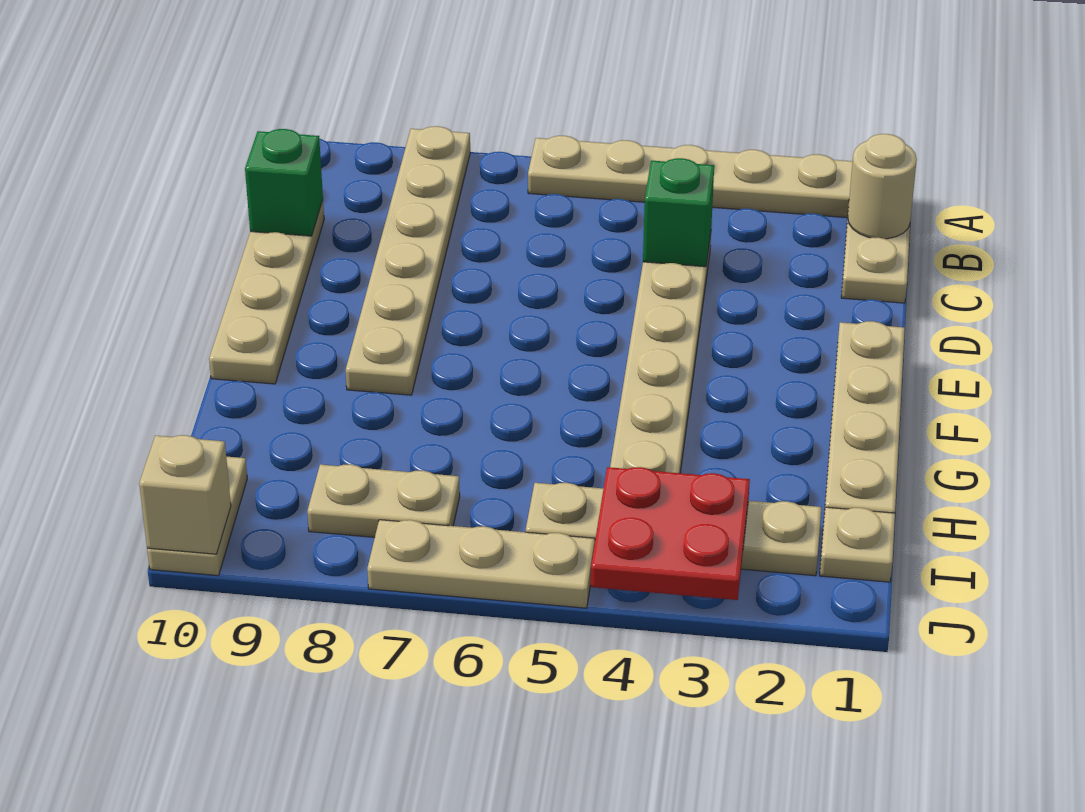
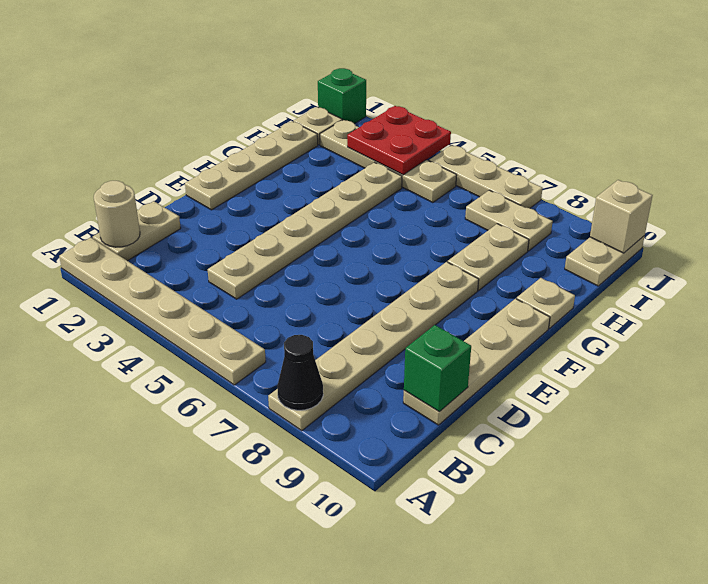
none -> black cone A8 level 2
green brick C4 level 2 -> green brick J1 level 1
none -> tan plate G8:H8 level 1
none -> tan plate G10 level 1

